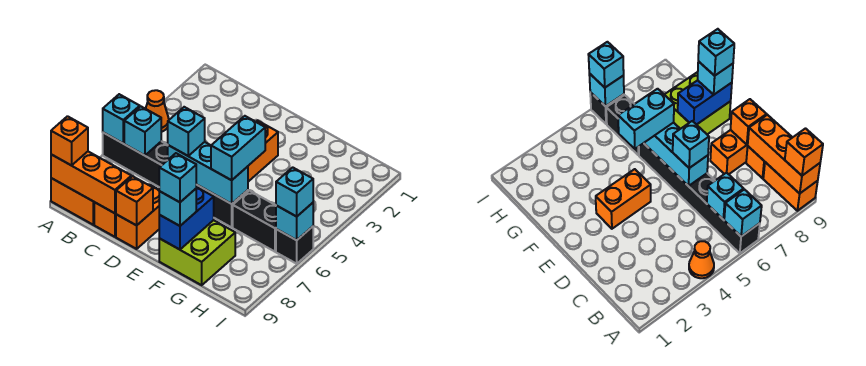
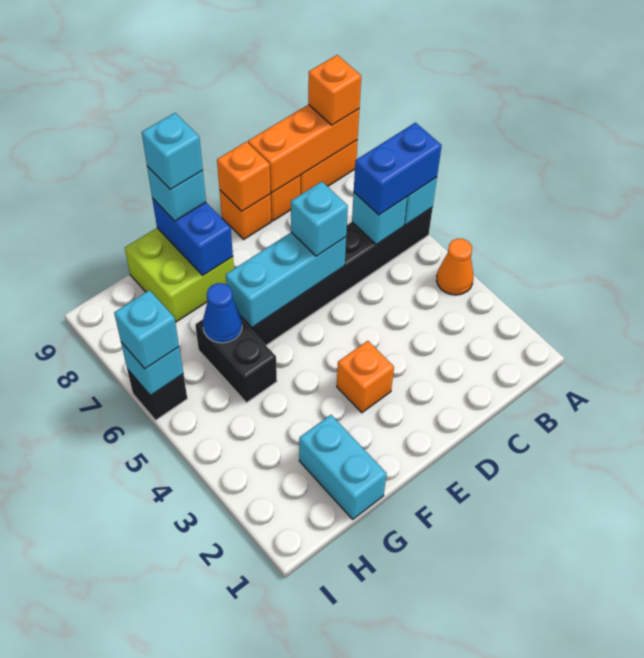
none -> blue brick A6:B6 level 3
orange brick D8:D9 level 1 -> orange brick D9 level 1
orange brick E3:E4 level 1 -> orange brick E3 level 1
cyan brick F5:F6 level 3 -> cyan brick G1:G2 level 1
black brick G6:H6 level 1 -> black brick G5:G6 level 1
none -> blue cone G6 level 2

